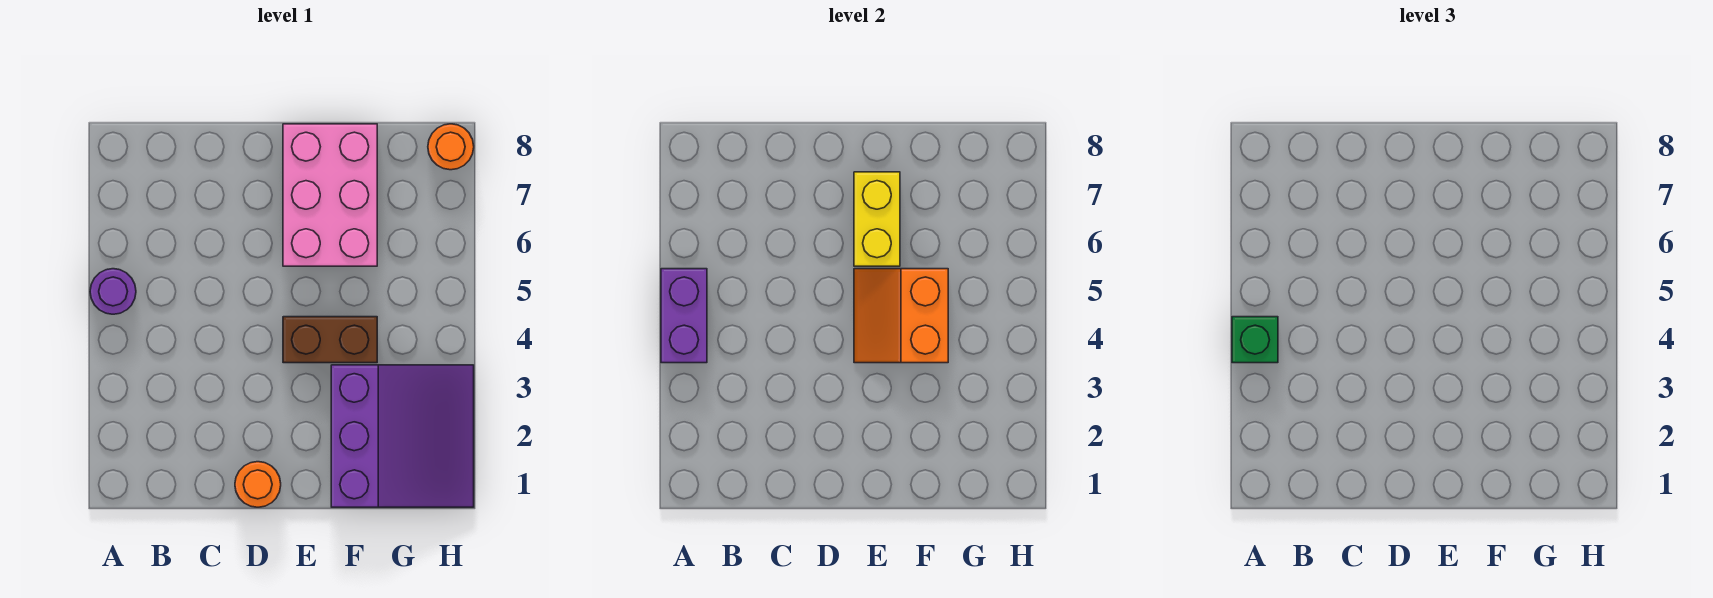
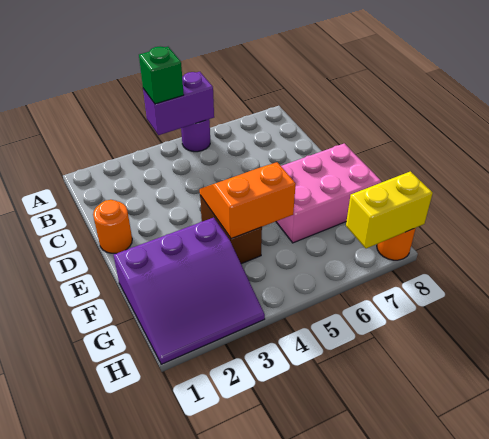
yellow brick E6:E7 level 2 -> yellow brick H7:H8 level 2

